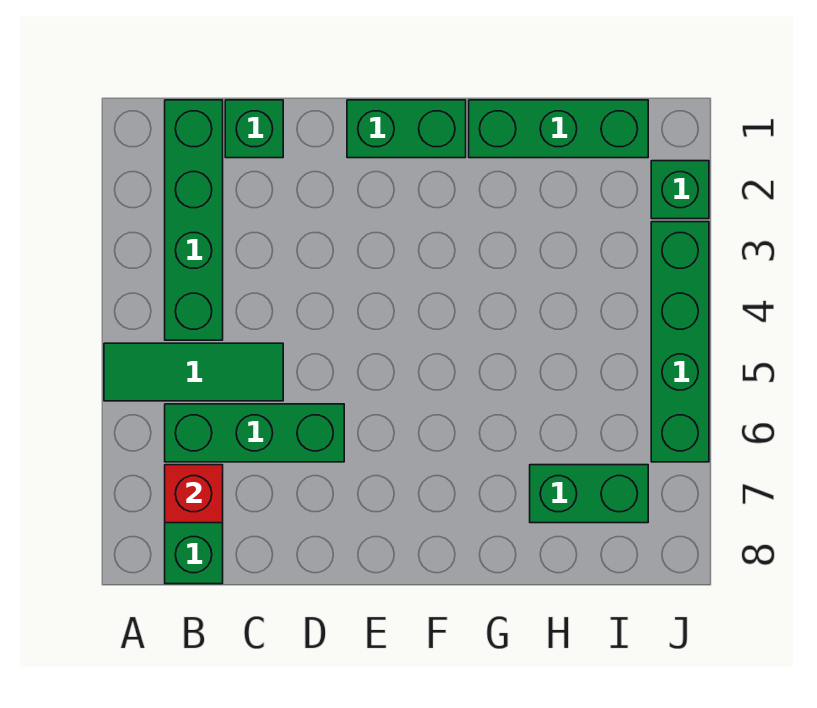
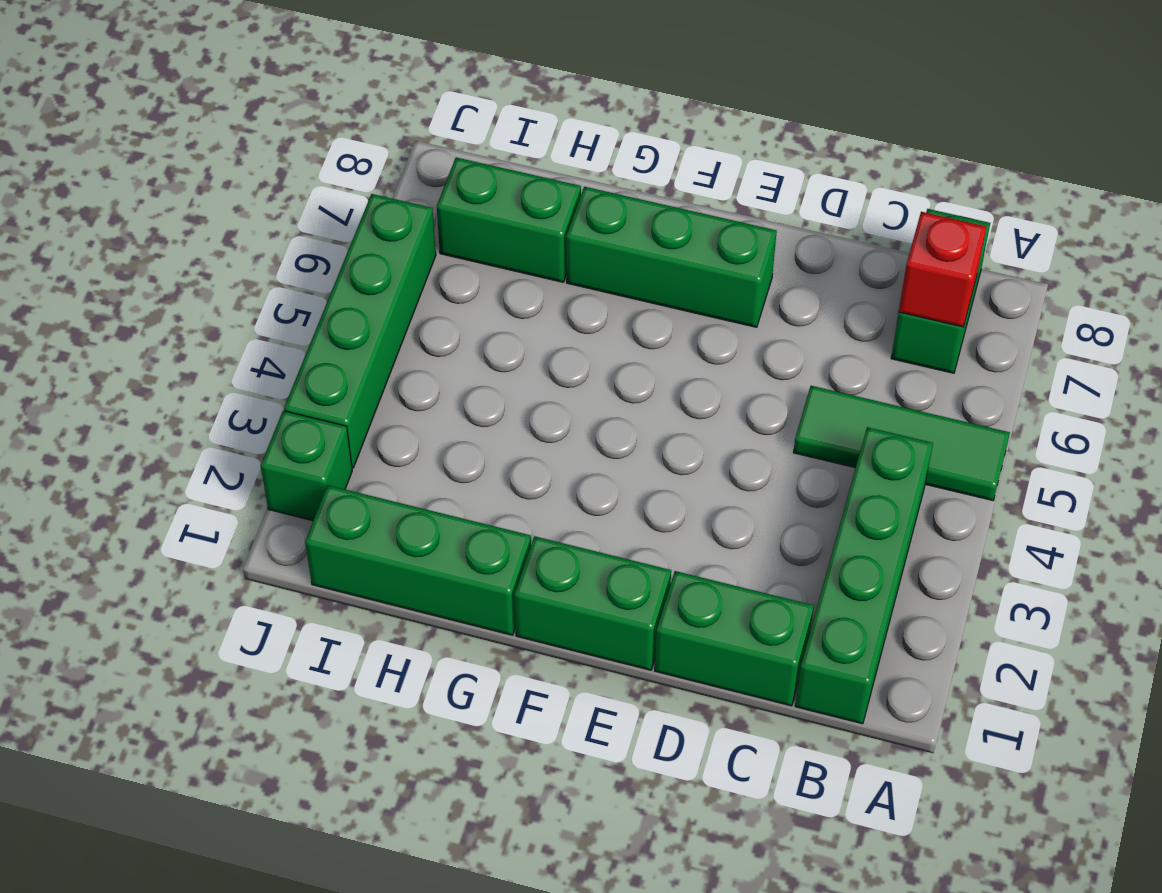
green brick B6:D6 level 1 -> green brick E7:G7 level 1
green brick C1 level 1 -> green brick C1:D1 level 1

